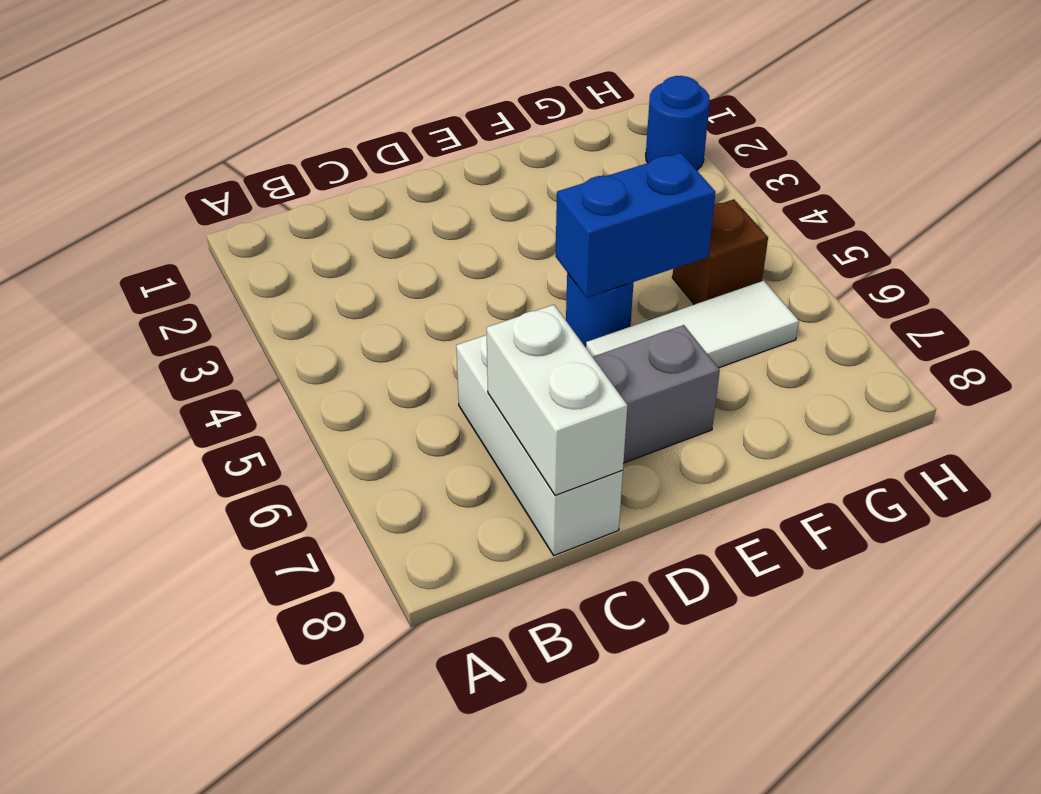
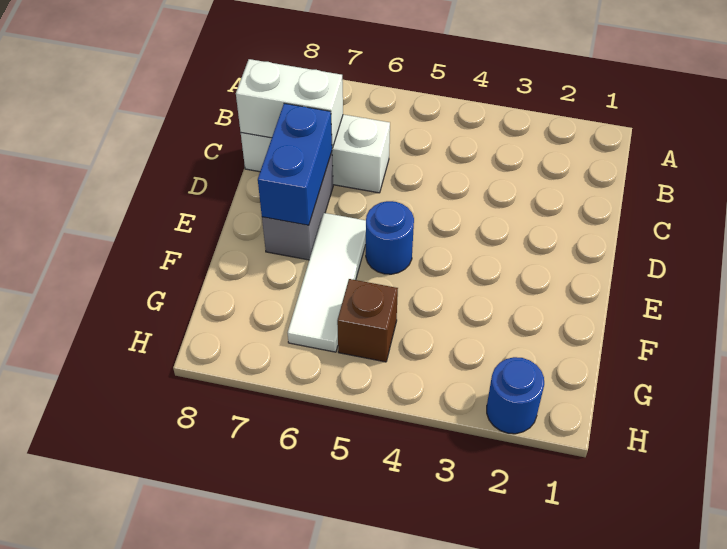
blue brick E5:F5 level 2 -> blue brick D7:E7 level 2

